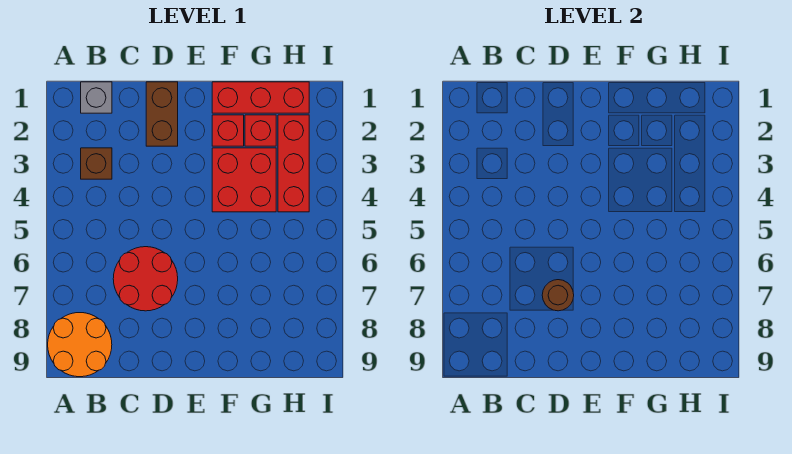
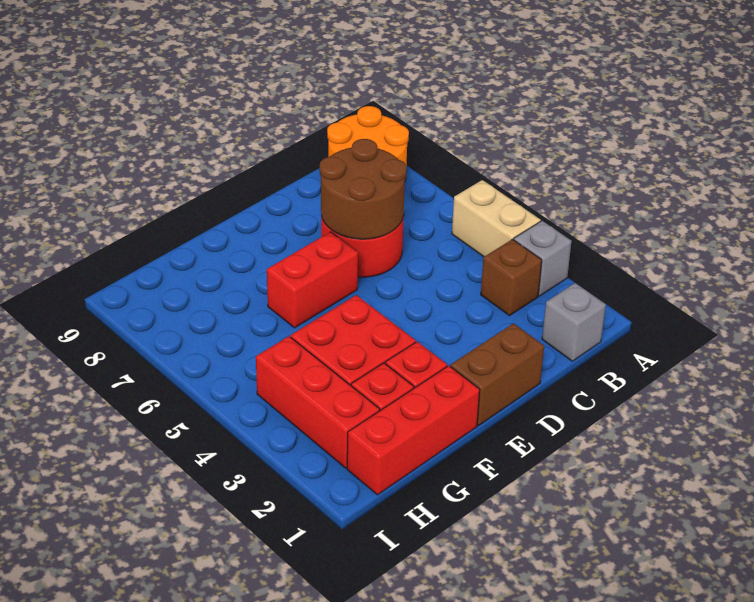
none -> grey brick A3 level 1
none -> tan brick A4:A5 level 1
brown brick D1:D2 level 1 -> brown brick D1:E1 level 1
brown round brick D7 level 2 -> brown round brick C6:D7 level 2
none -> red brick E6:F6 level 1

